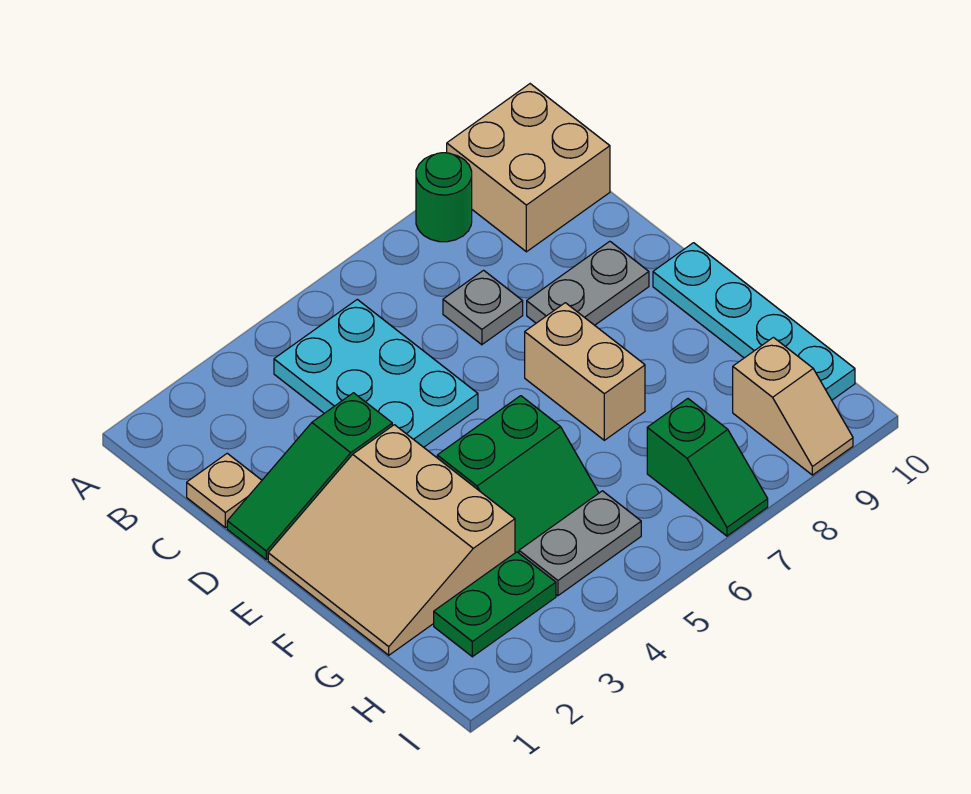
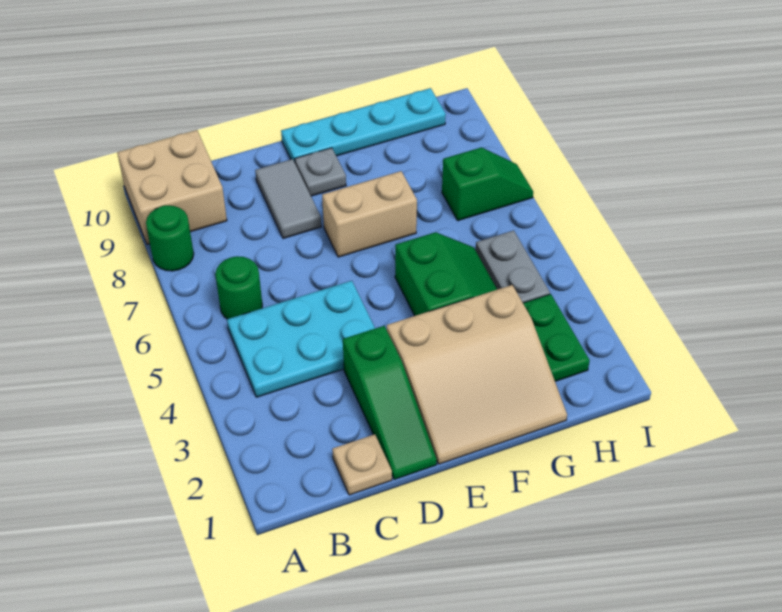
none -> green round brick B6 level 1
grey plate C7 level 1 -> grey plate E9 level 1
grey plate D8:D9 level 1 -> grey tile D8:D9 level 1
tan slope H9:I9 level 1 top H -> none

